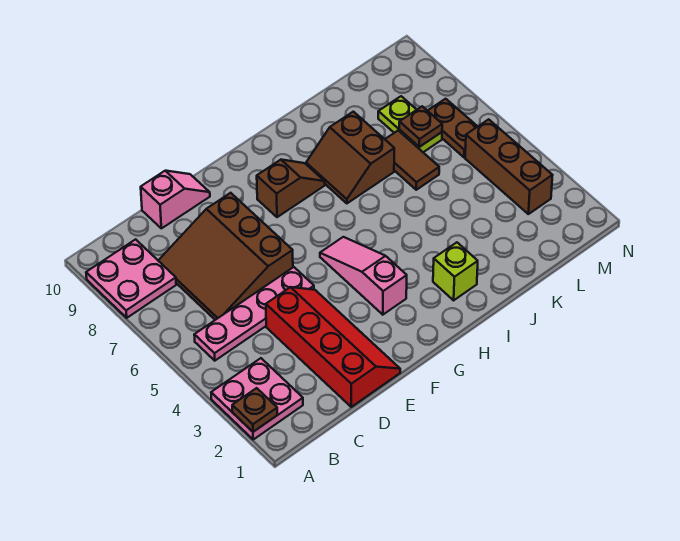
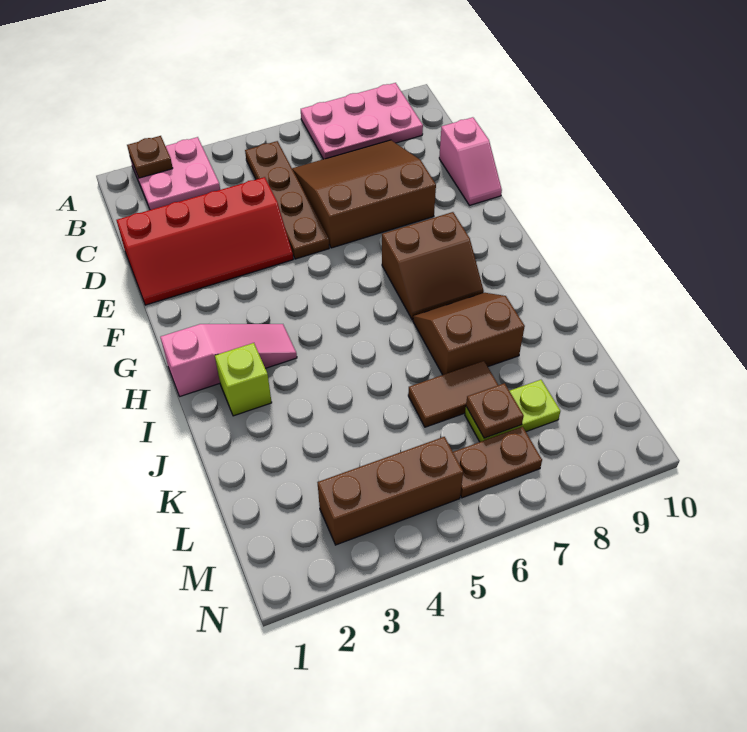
pink plate A8:B9 level 1 -> pink plate A7:B9 level 1
pink plate B5:E5 level 1 -> brown plate B5:E5 level 1
pink slope G3:G5 level 1 top 3 -> pink slope H1:H3 level 1 top 1
brown slope G8:H8 level 1 top G -> brown slope G7:H8 level 1 top G

